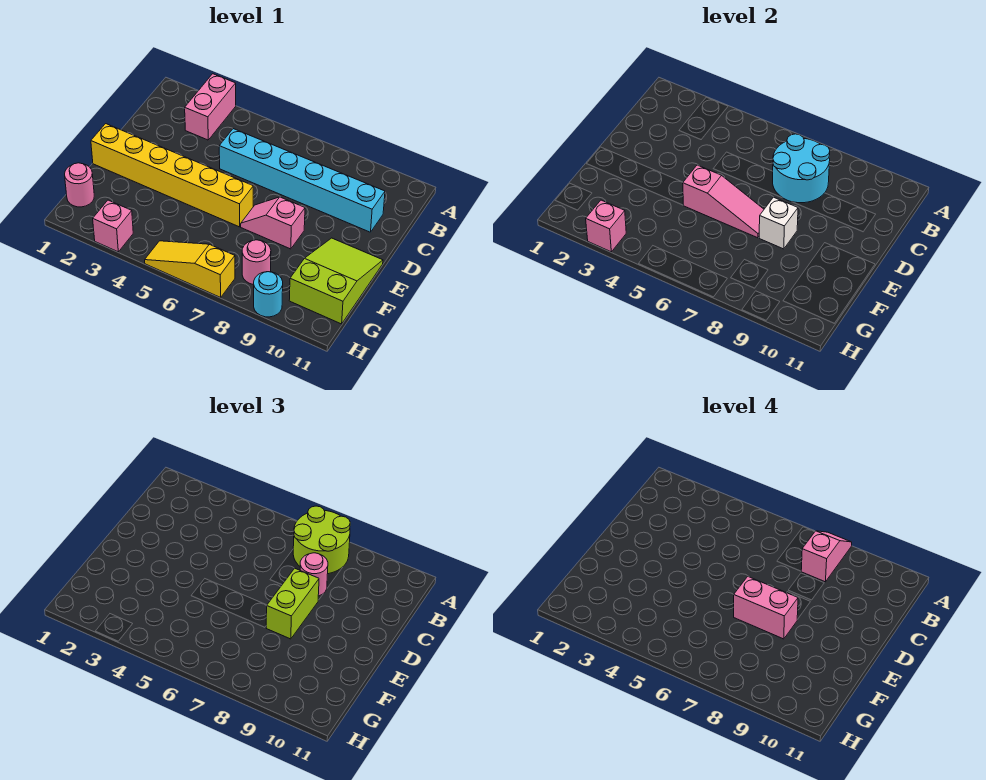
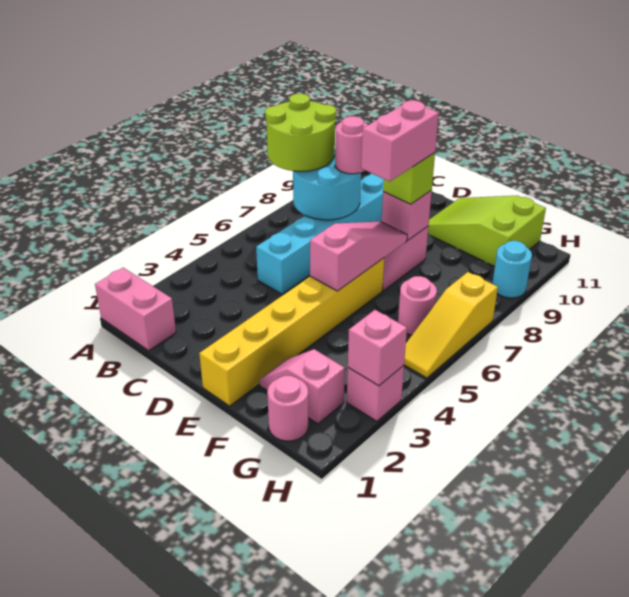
pink brick A3:B3 level 1 -> pink brick A1:B1 level 1
pink slope A8:B8 level 4 top B -> pink slope F2:G2 level 1 top G
lime brick D8:E8 level 3 -> lime brick E8 level 3
white brick E8 level 2 -> pink brick E8 level 2
pink round brick G8 level 1 -> pink round brick G6 level 1

